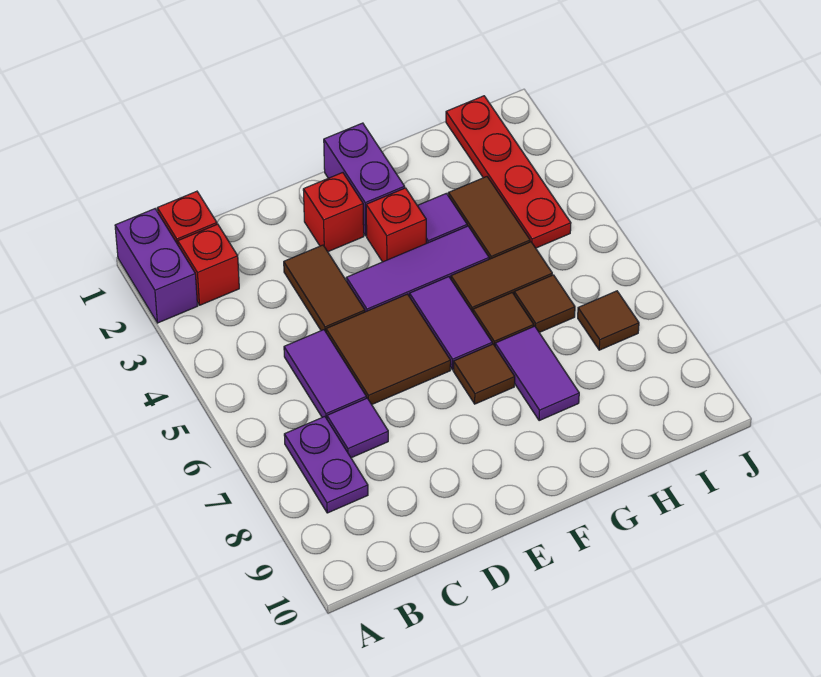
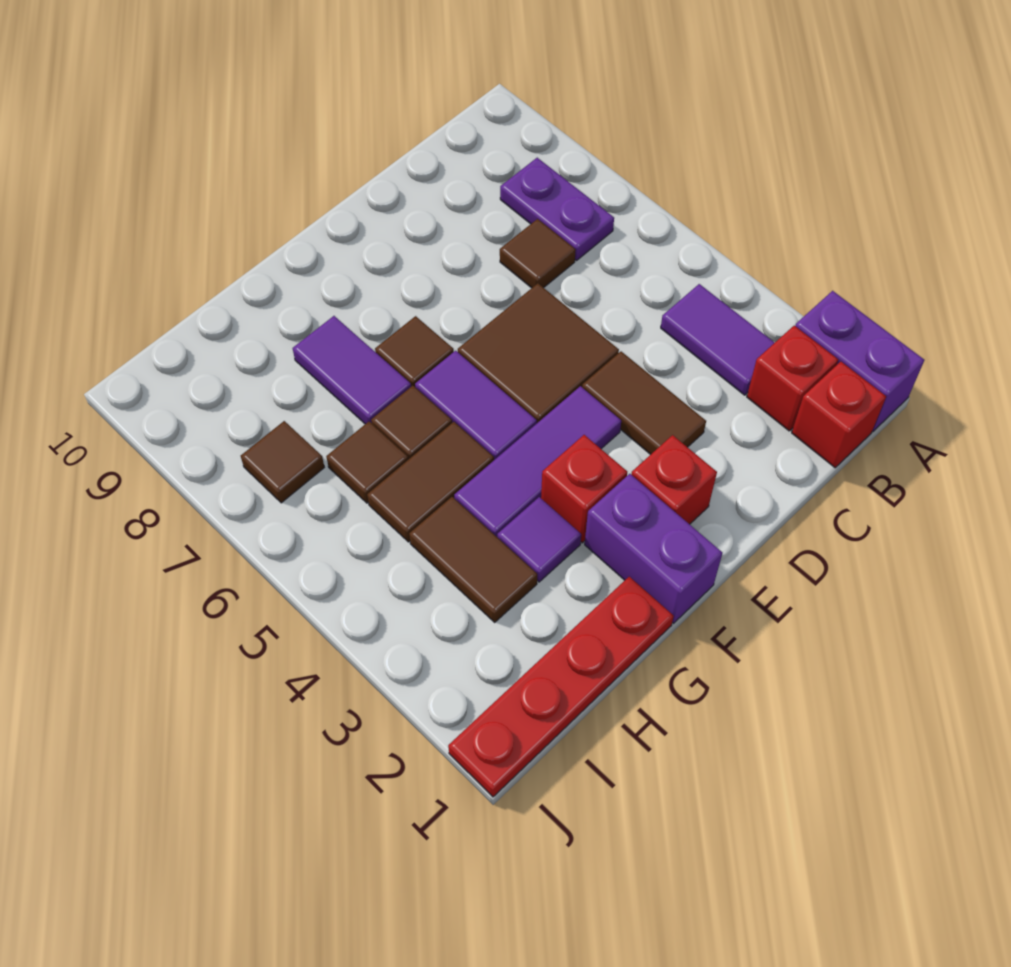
purple tile C5:C6 level 1 -> purple tile B3:B4 level 1
purple tile C7 level 1 -> brown tile C7 level 1
red plate I1:I4 level 1 -> red plate G1:J1 level 1

